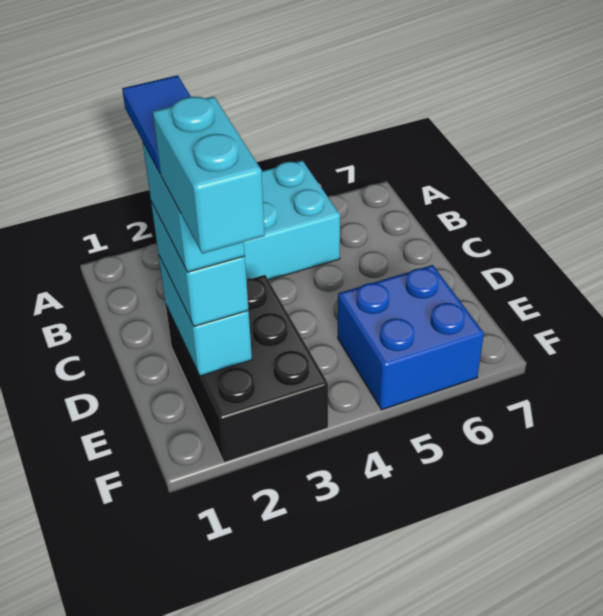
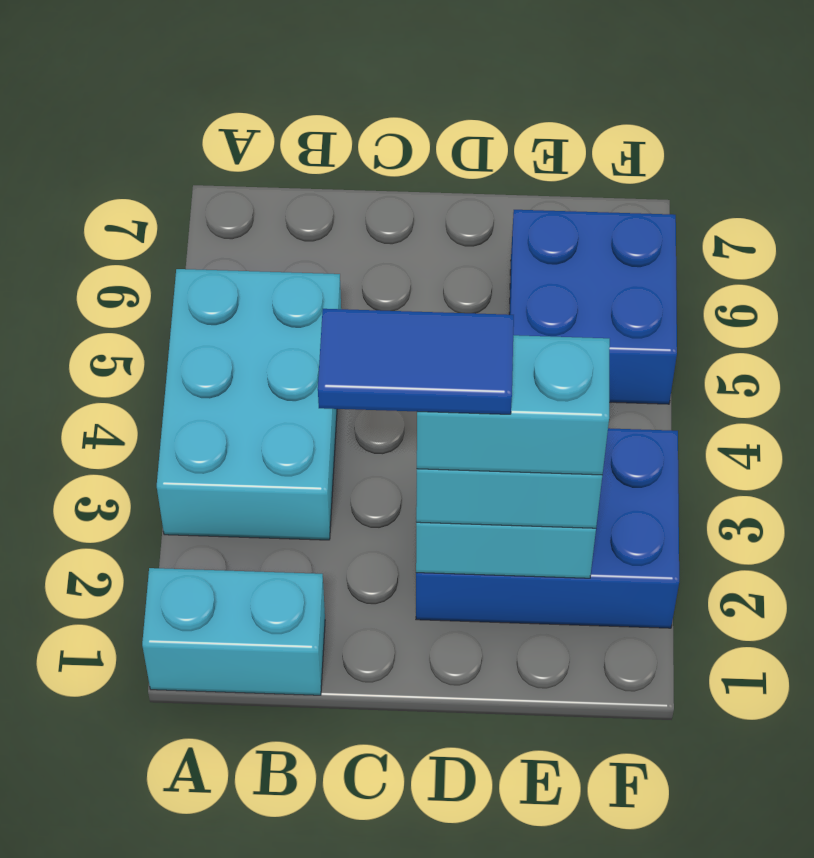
black brick D2:F3 level 1 -> blue brick D2:F3 level 1
cyan brick E2:F2 level 5 -> cyan brick A1:B1 level 1

